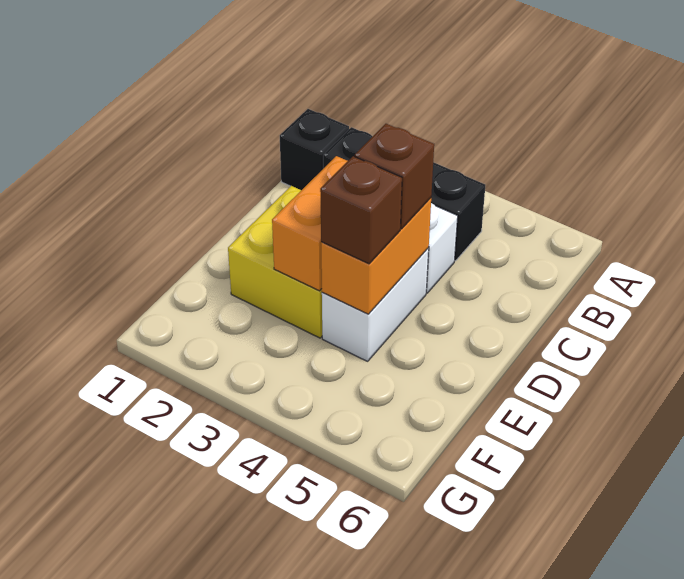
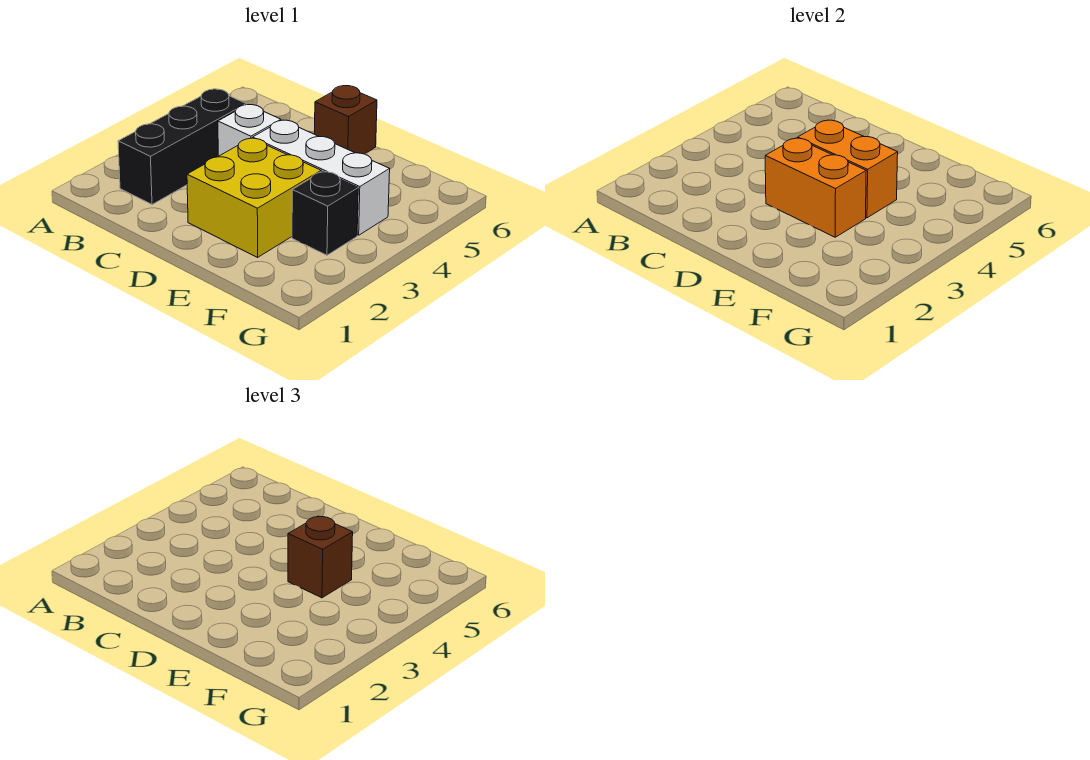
black brick B1 level 1 -> black brick F3 level 1
white brick D4:E4 level 1 -> white brick D4:F4 level 1
brown brick D4 level 3 -> brown brick D6 level 1

